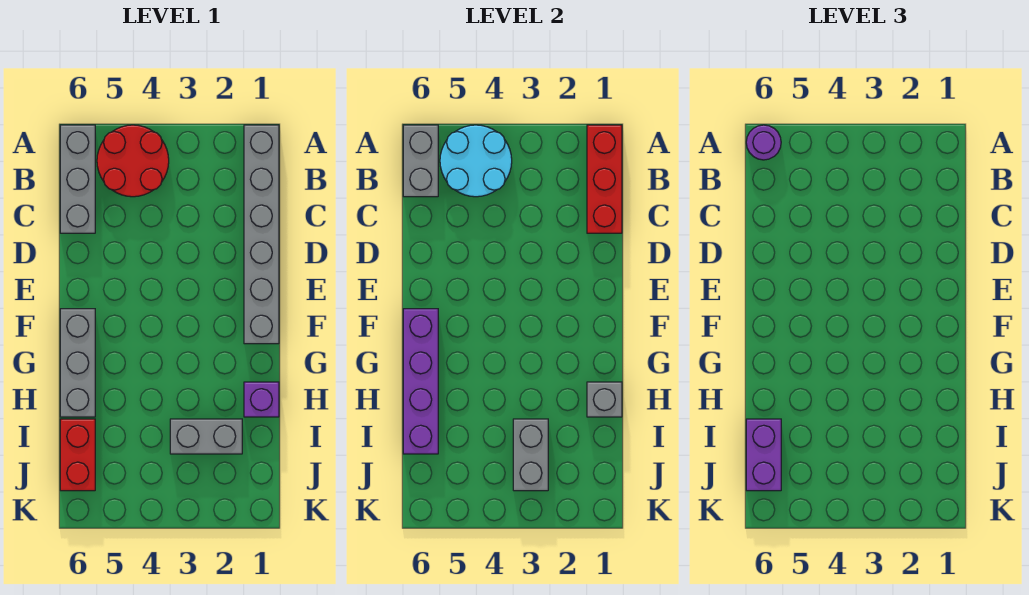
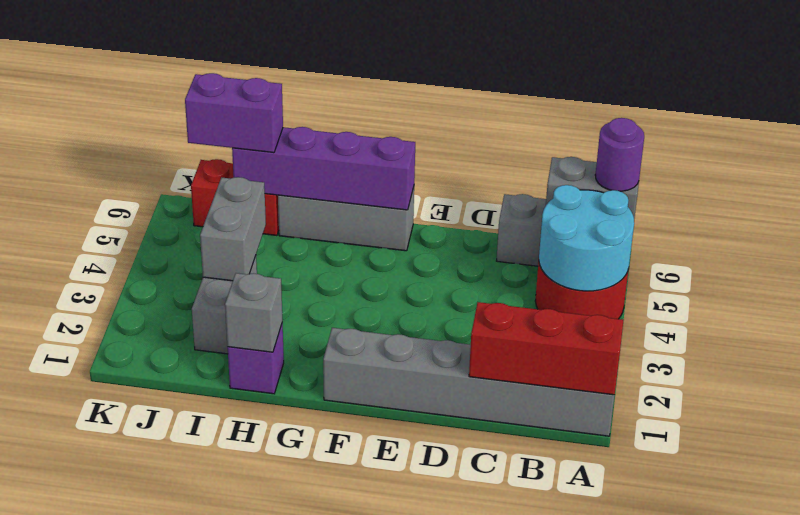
grey brick I3:J3 level 2 -> grey brick I3:I4 level 2

